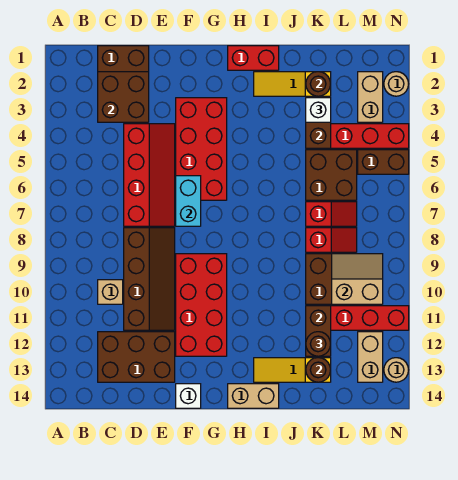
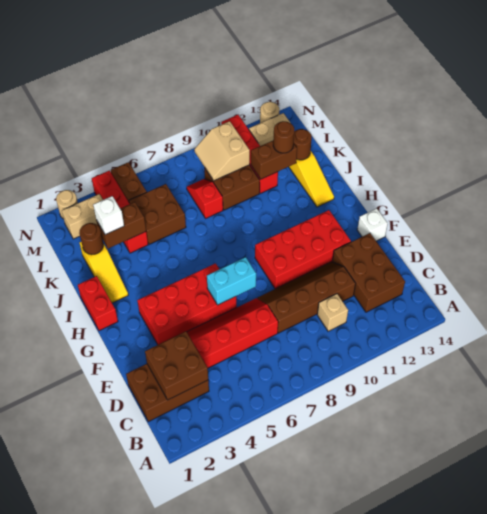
tan brick H14:I14 level 1 -> none
red slope K7:L7 level 1 top K -> none

